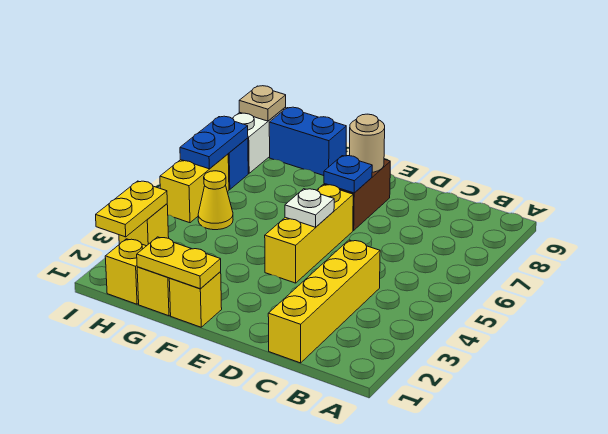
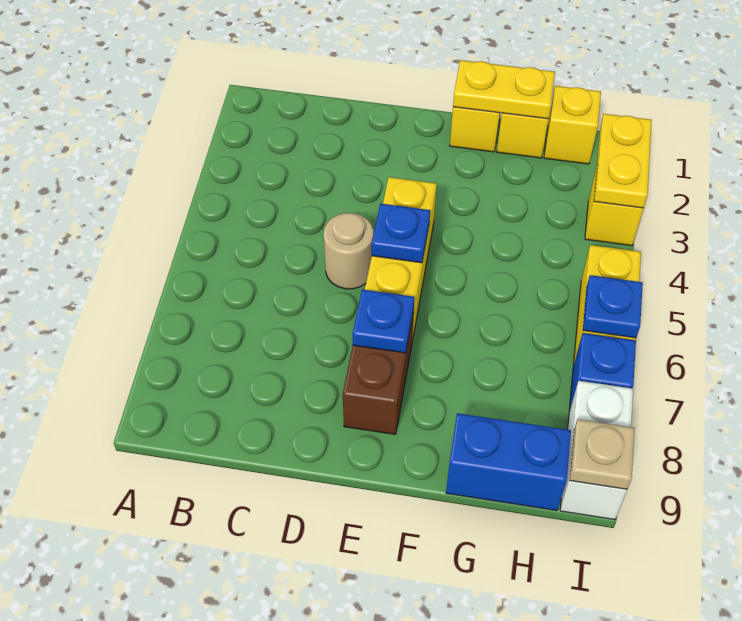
yellow brick C1:C4 level 1 -> none
white plate E5 level 2 -> blue plate E5 level 2
tan round brick E8 level 2 -> tan round brick D5 level 1
yellow cone H5 level 1 -> none
blue plate I6:I7 level 2 -> blue plate I6 level 2

